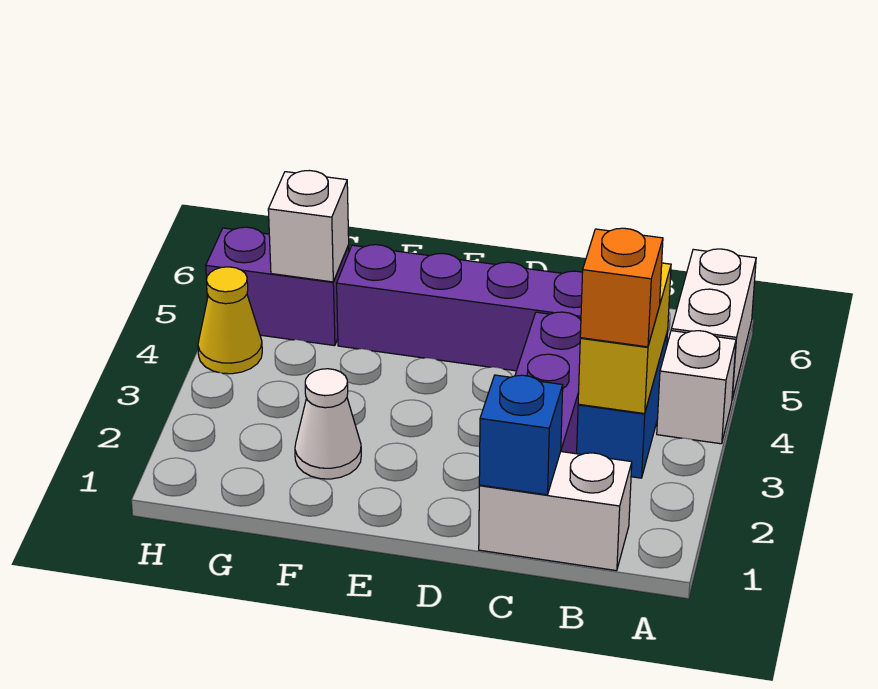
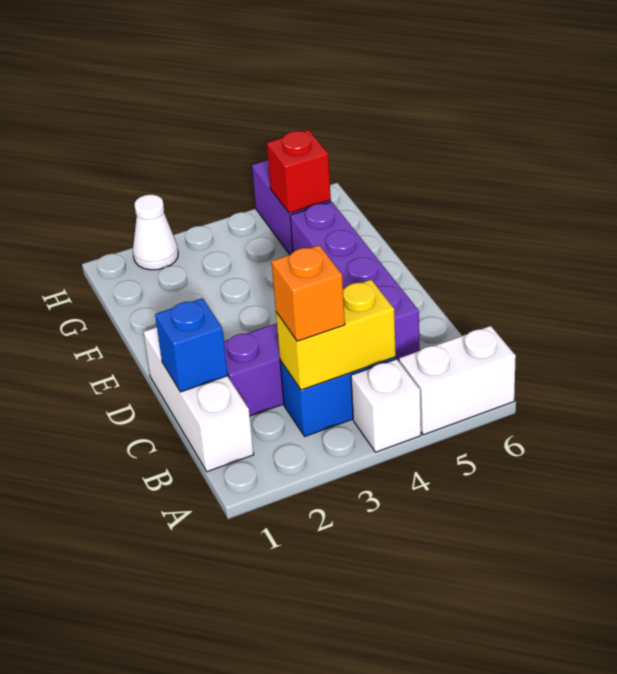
white brick B1:C1 level 1 -> white brick B1:D1 level 1
white cone F2 level 1 -> white cone H2 level 1
white brick G5 level 2 -> red brick G5 level 2
yellow cone H4 level 1 -> none

